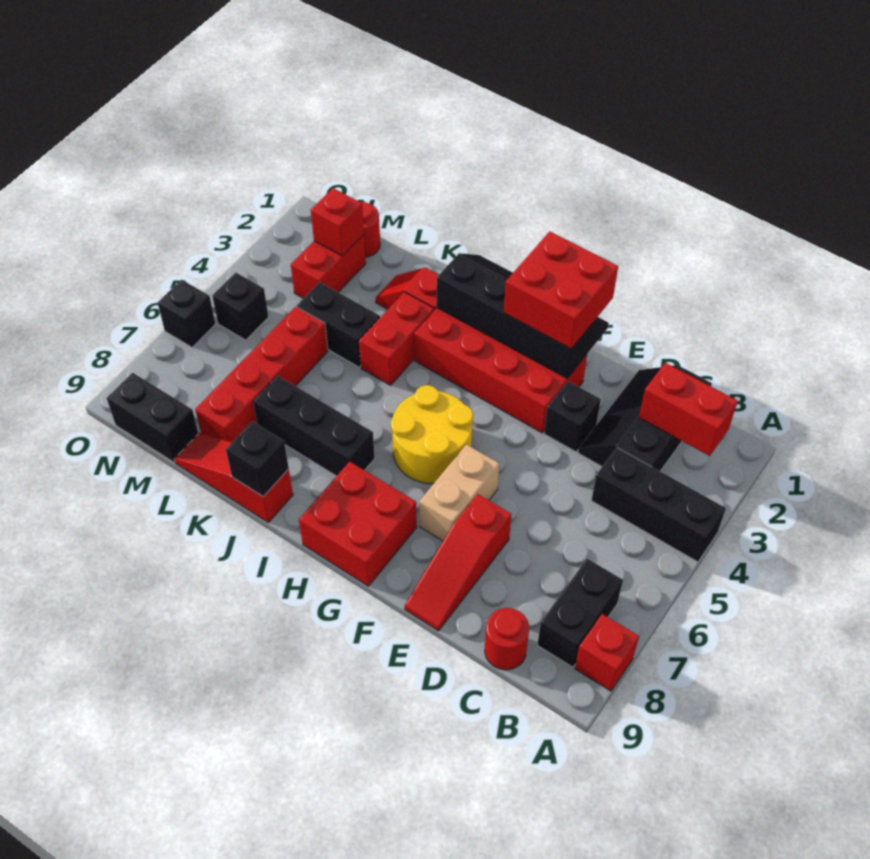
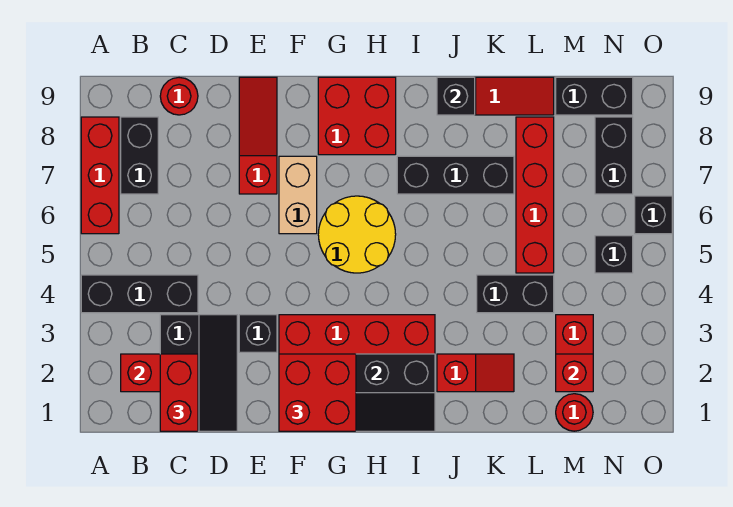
red brick A8 level 1 -> red brick A6:A8 level 1
red brick J3:J4 level 1 -> red brick C1:C2 level 3
none -> black brick N7:N8 level 1

